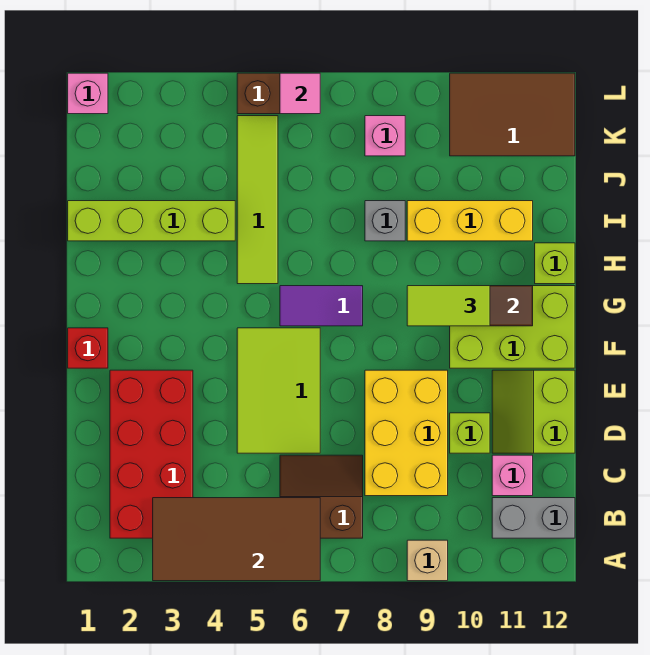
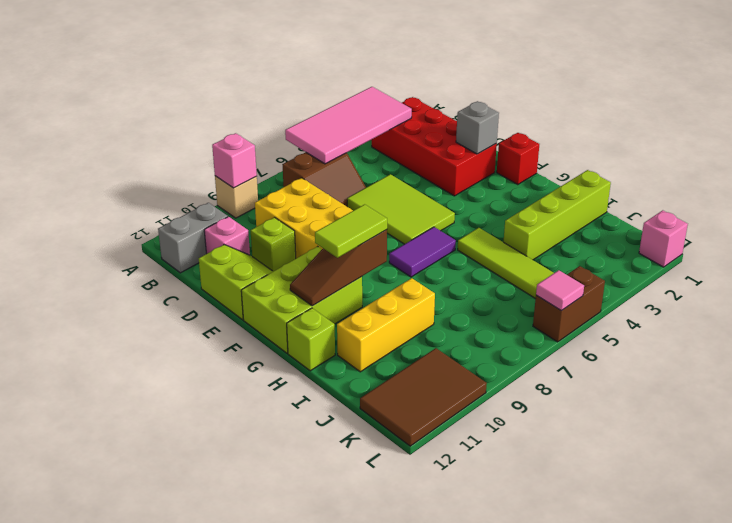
brown tile A3:B6 level 2 -> pink tile A3:B6 level 2
grey brick I8 level 1 -> grey brick E2 level 2
pink brick K8 level 1 -> pink brick A9 level 2

